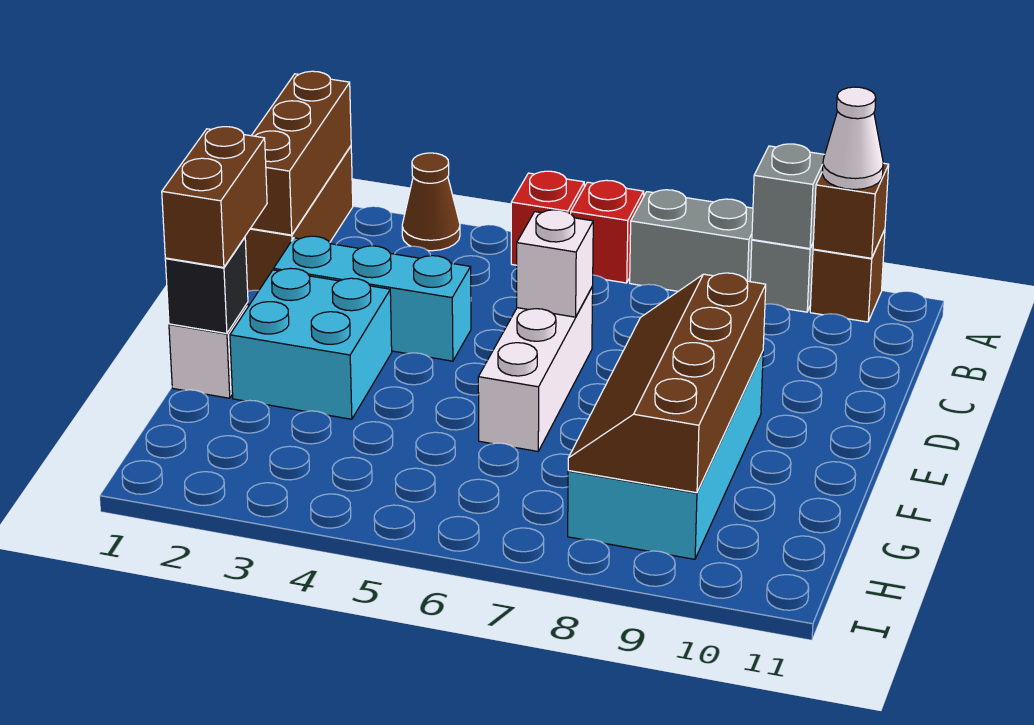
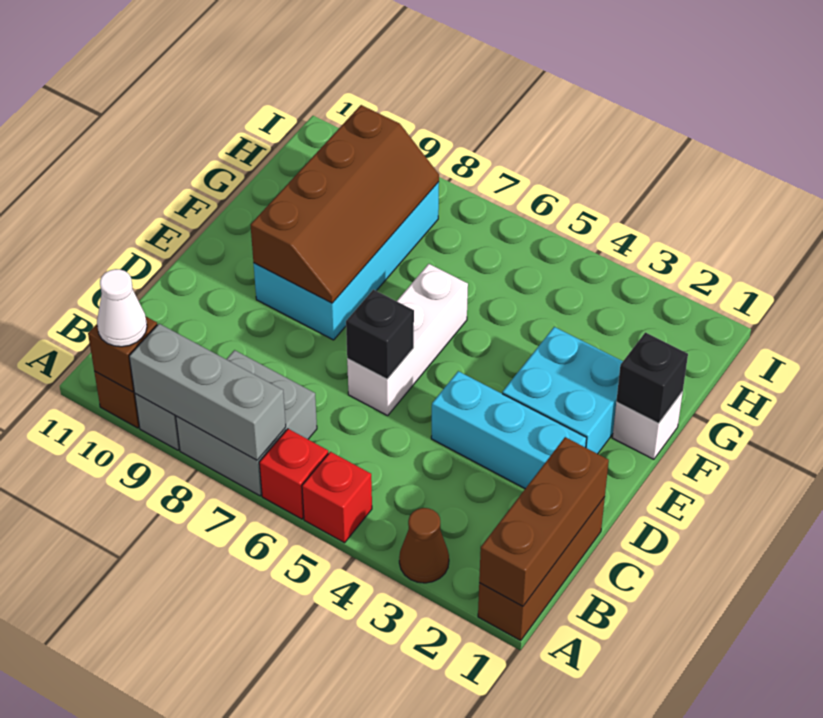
grey brick A7:A8 level 1 -> grey brick A7:B8 level 1
grey brick A9 level 2 -> grey brick A7:A9 level 2
white brick D6 level 2 -> black brick D6 level 2
brown brick E1:F1 level 3 -> none

